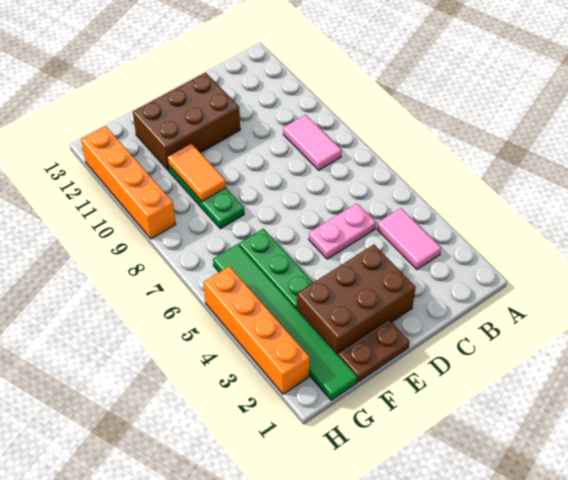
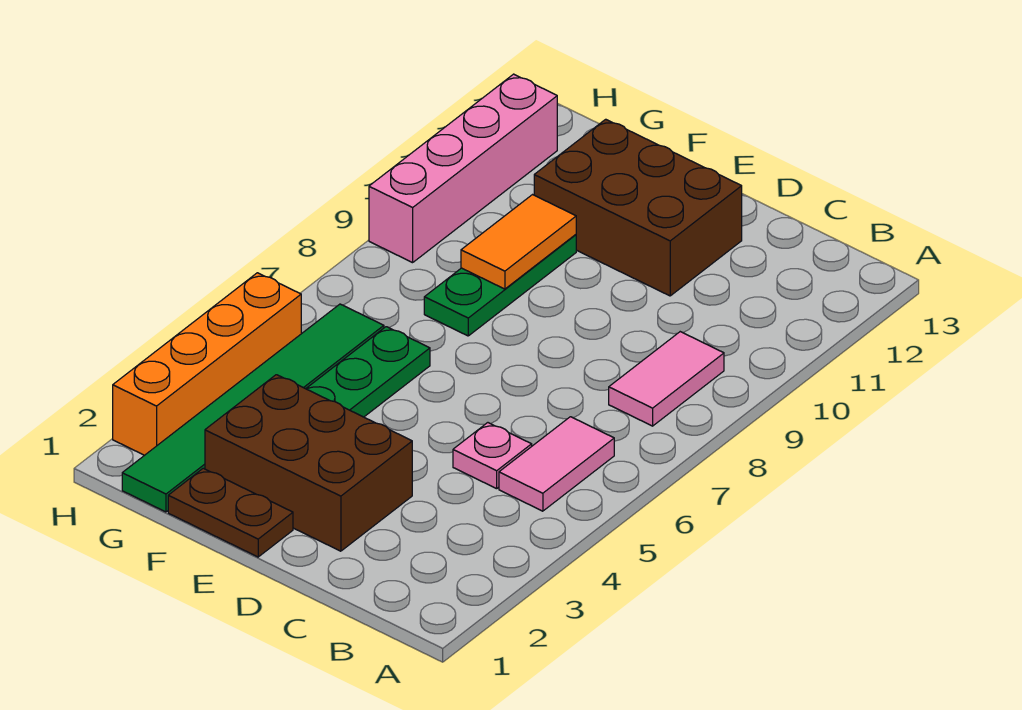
pink tile B3:B4 level 1 -> pink tile B5:B6 level 1
pink plate C5:D5 level 1 -> pink plate C5 level 1
orange brick H9:H12 level 1 -> pink brick H9:H12 level 1

